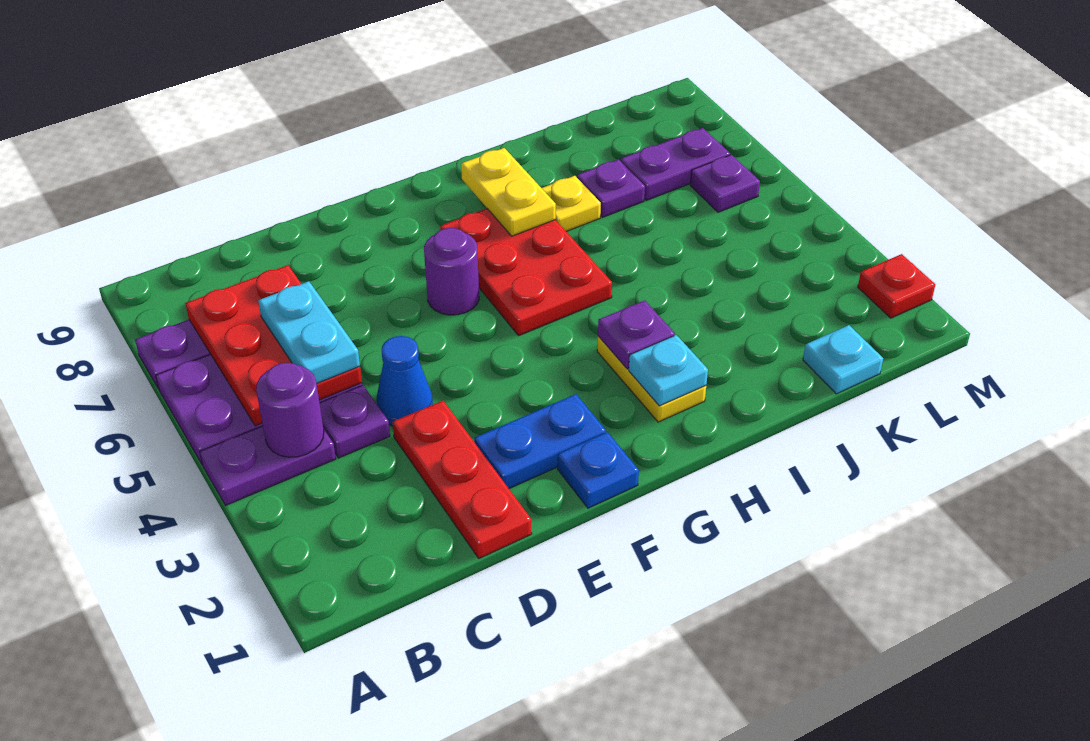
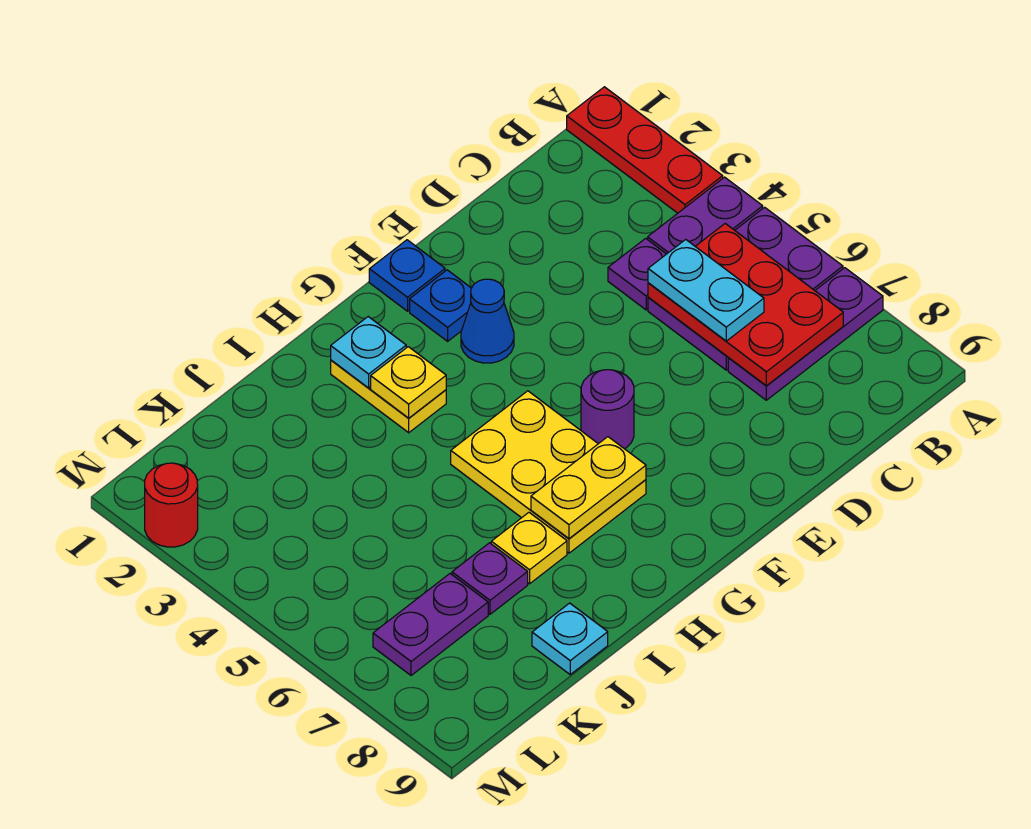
purple round brick B4 level 2 -> none
red plate D1:D3 level 1 -> red plate A1:A3 level 1
blue cone D4 level 1 -> blue cone F3 level 1
blue plate E2:F2 level 1 -> blue plate F2 level 1
red plate G5:H7 level 1 -> yellow plate G5:H7 level 1
purple plate H3 level 2 -> yellow plate H3 level 2
yellow plate H7:H8 level 2 -> yellow plate G7:H7 level 2
cyan plate K1 level 1 -> cyan plate J9 level 1
purple plate L6 level 1 -> none
red plate M2 level 1 -> red round brick M2 level 1

